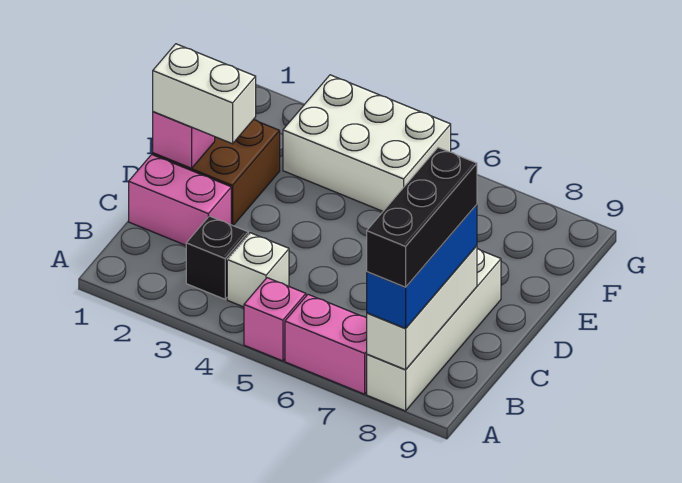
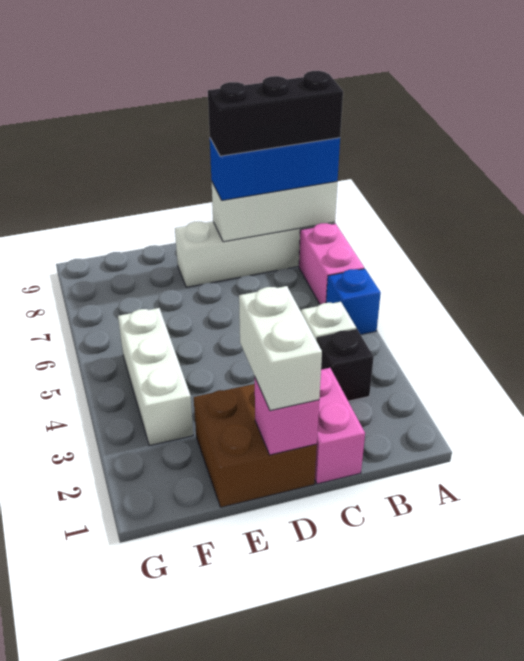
pink brick A5 level 1 -> blue brick A5 level 1
white brick F3:G5 level 1 -> white brick F3:F5 level 1

